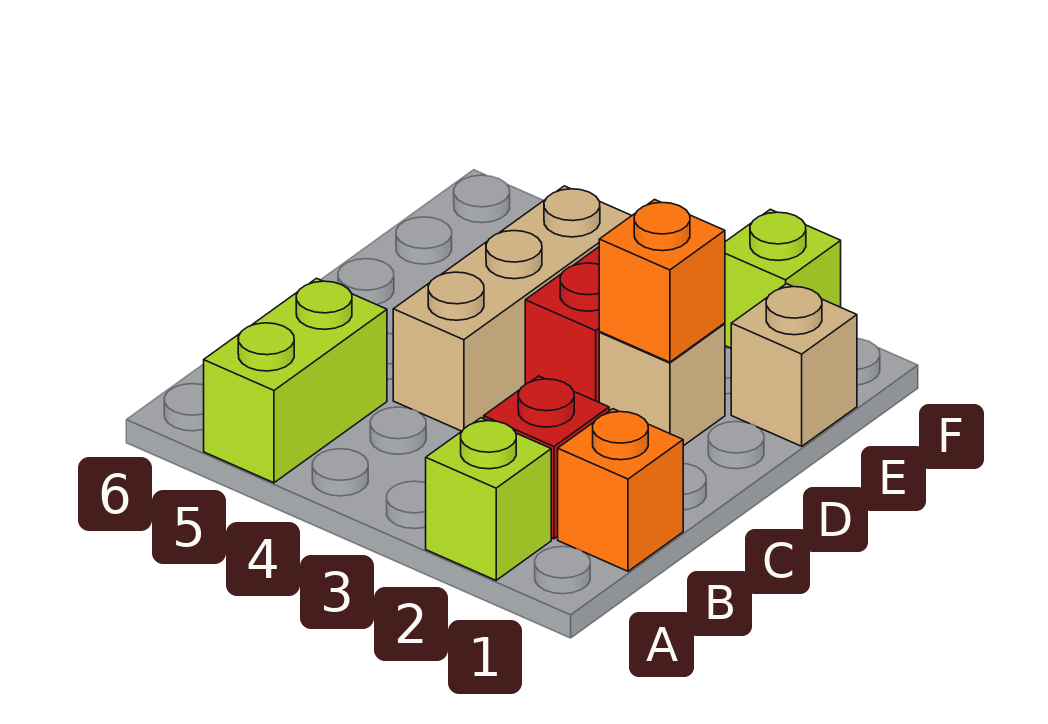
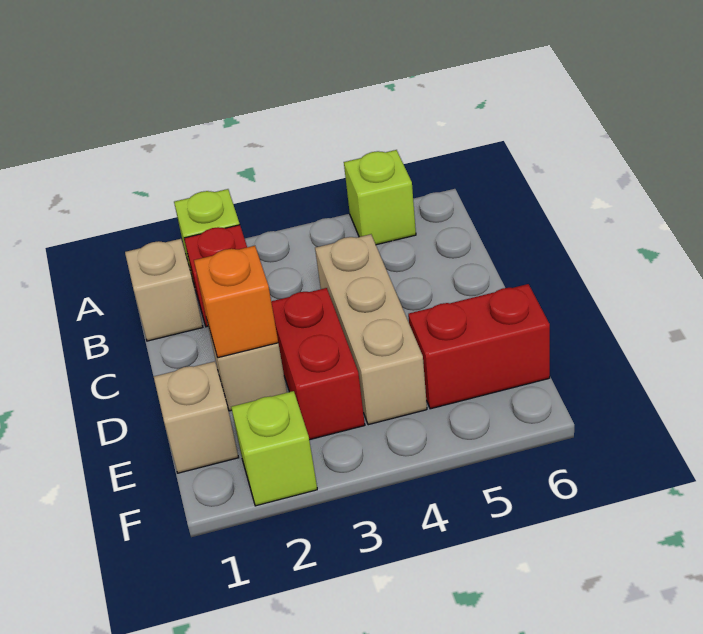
lime brick A5:B5 level 1 -> lime brick A5 level 1
orange brick B1 level 1 -> tan brick B1 level 1
none -> red brick E5:E6 level 1

